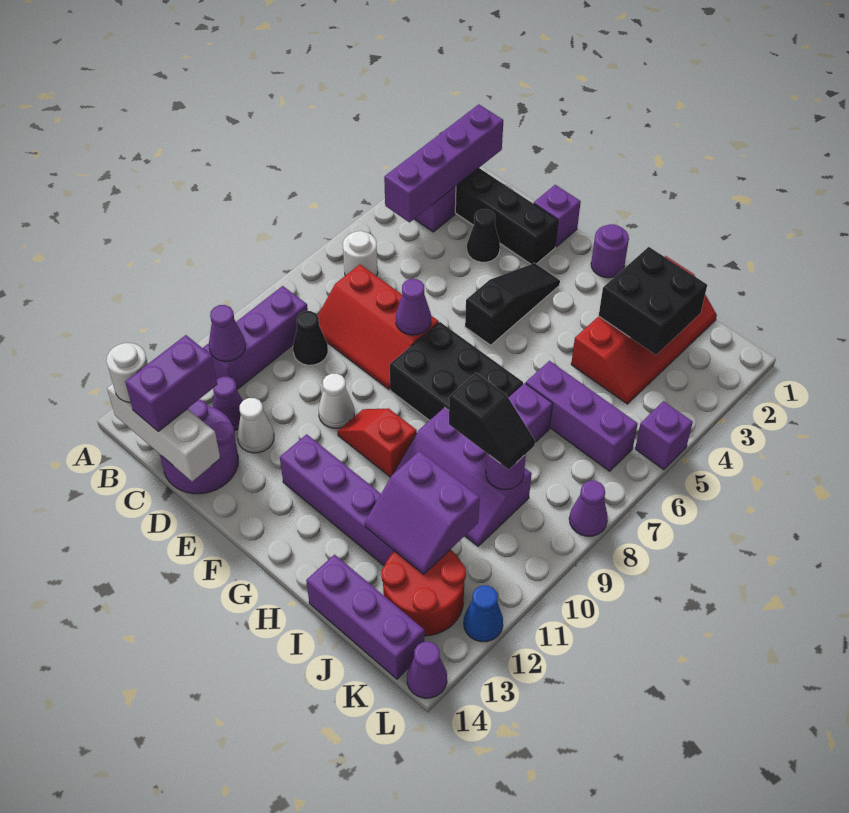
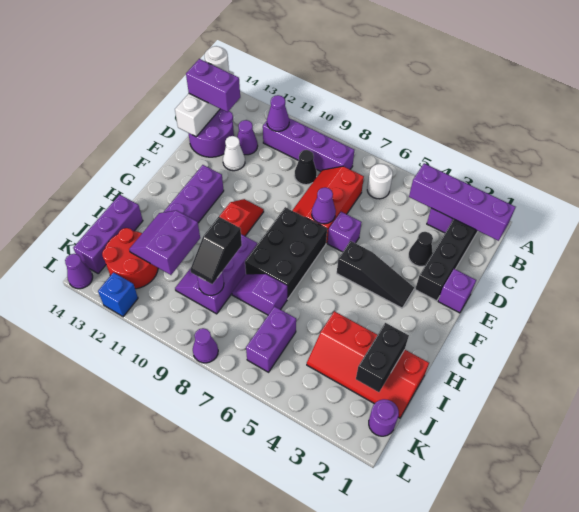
purple brick B9:B11 level 1 -> purple brick B8:B11 level 1
white cone E10 level 1 -> none
purple round brick G1 level 1 -> purple round brick K1 level 1
black brick I2:J3 level 2 -> black brick I2:J2 level 2
purple brick I6:K6 level 1 -> purple brick J6:K6 level 1
purple brick L5 level 1 -> purple brick E6 level 1
blue cone L12 level 1 -> blue brick L12 level 1

